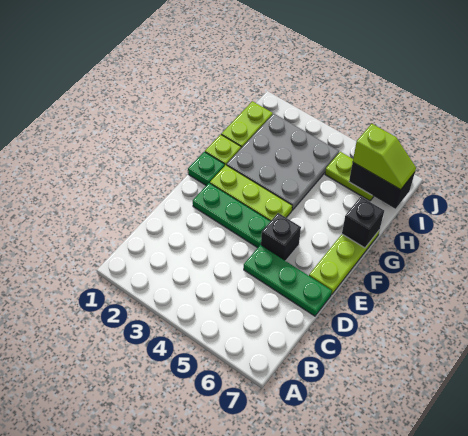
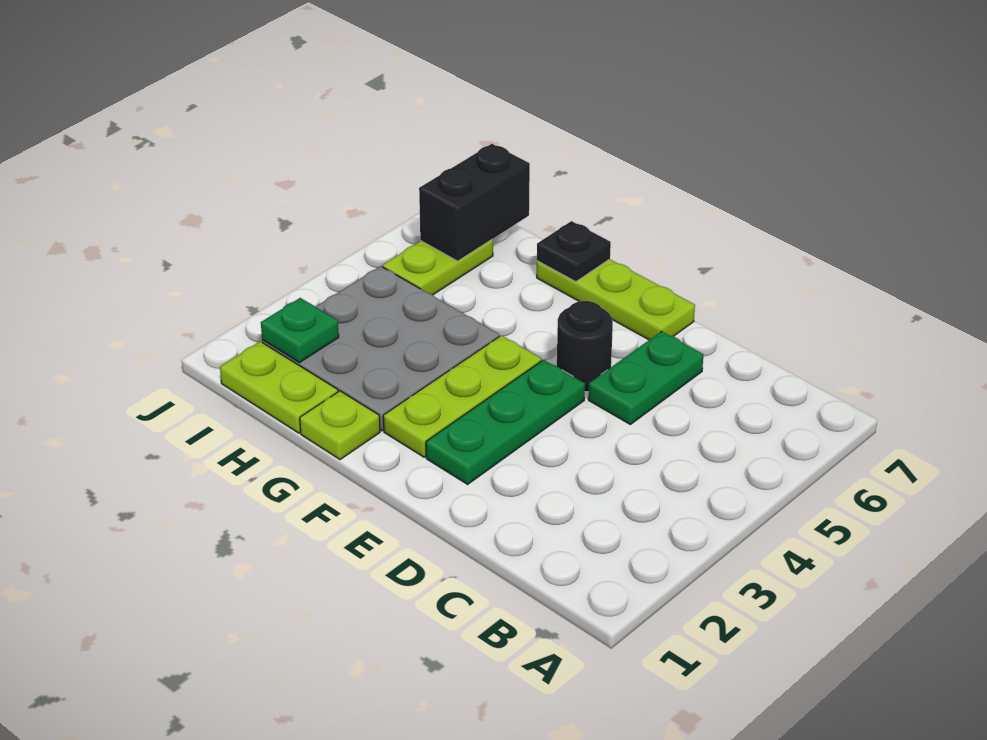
green plate D5:D7 level 1 -> green plate D5:D6 level 1
black brick E5 level 1 -> black round brick E5 level 1
green plate F1 level 1 -> green plate I2 level 2
black brick G7 level 2 -> black plate G7 level 2
lime slope I6:I7 level 3 top 6 -> none

